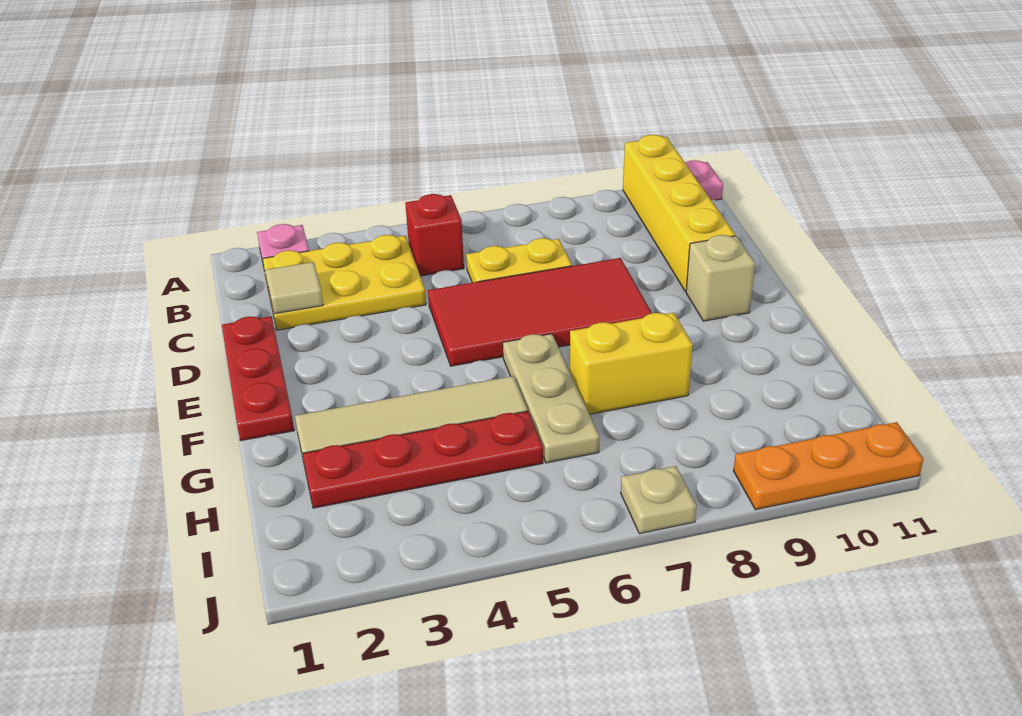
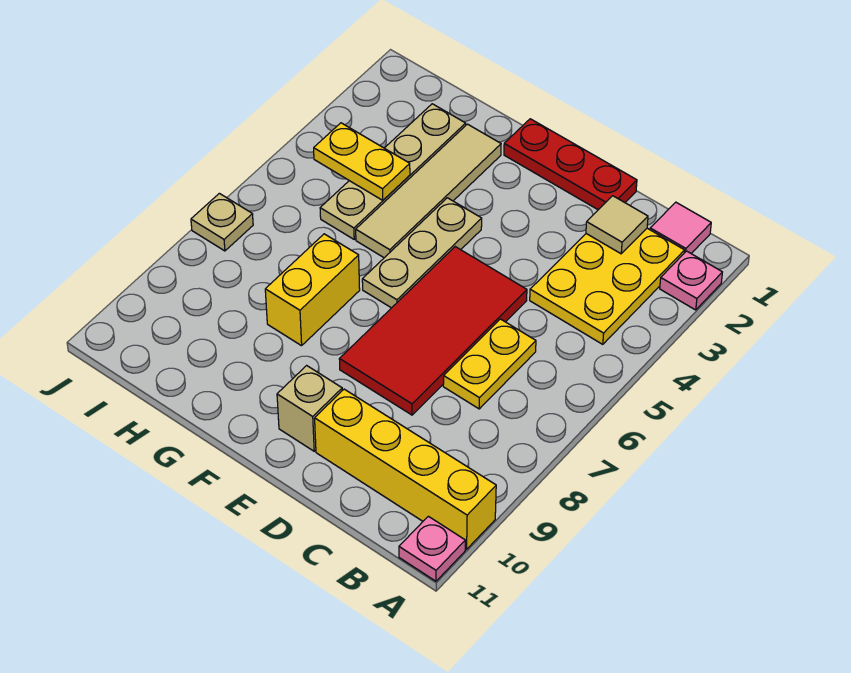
none -> pink tile B1 level 1
red brick B5 level 1 -> none
tan plate F6:H6 level 1 -> tan plate F4:F6 level 1
red plate H2:H5 level 1 -> tan plate H2:H5 level 1
none -> yellow plate H4:I4 level 2
orange plate J9:J11 level 1 -> none

